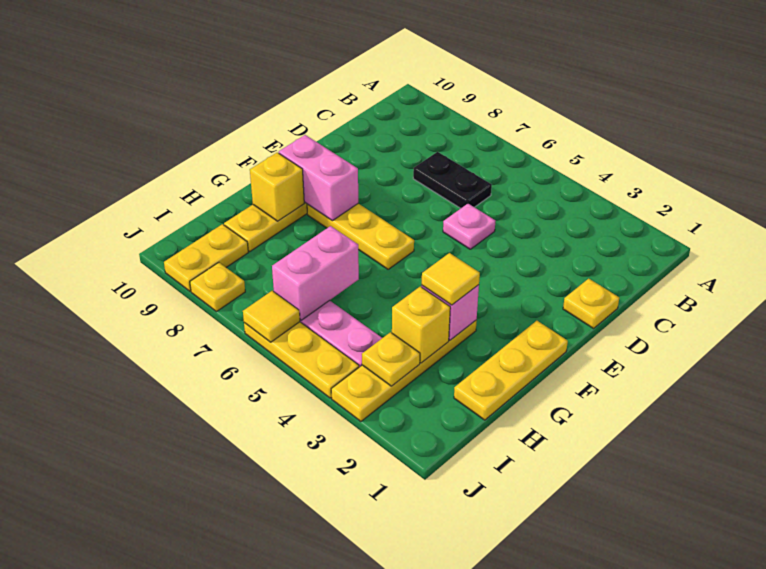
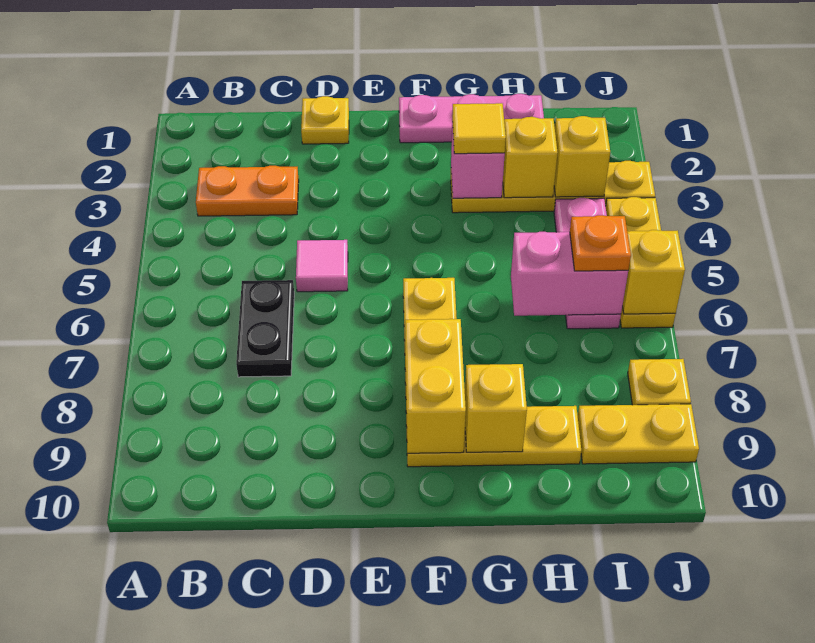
none -> orange plate B3:C3 level 1
pink plate D5 level 1 -> pink tile D5 level 1
yellow plate F1:H1 level 1 -> pink plate F1:H1 level 1
pink brick F8:F9 level 2 -> yellow brick F8:F9 level 2
yellow plate I3 level 2 -> yellow brick I3 level 2
none -> orange plate I6 level 3
yellow tile J6 level 2 -> yellow brick J6 level 2

